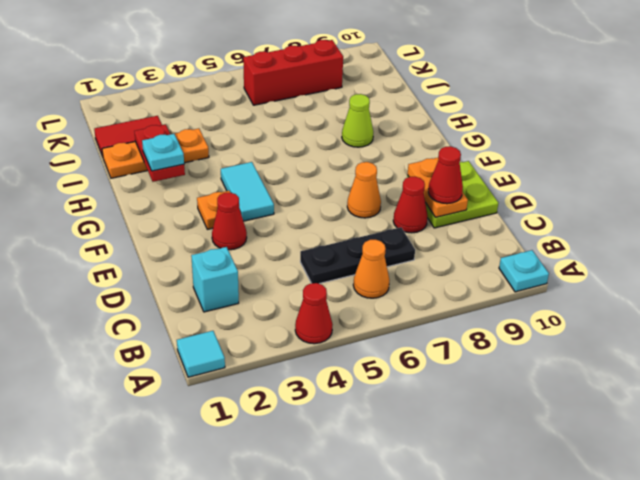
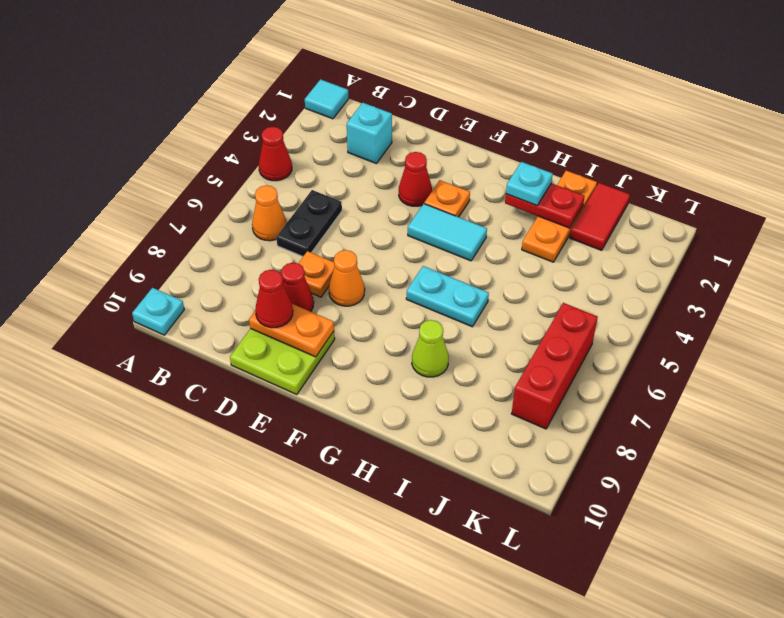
black plate C5:C7 level 1 -> black plate C5:C6 level 1
none -> orange plate D7 level 1
none -> cyan plate G6:H6 level 1

